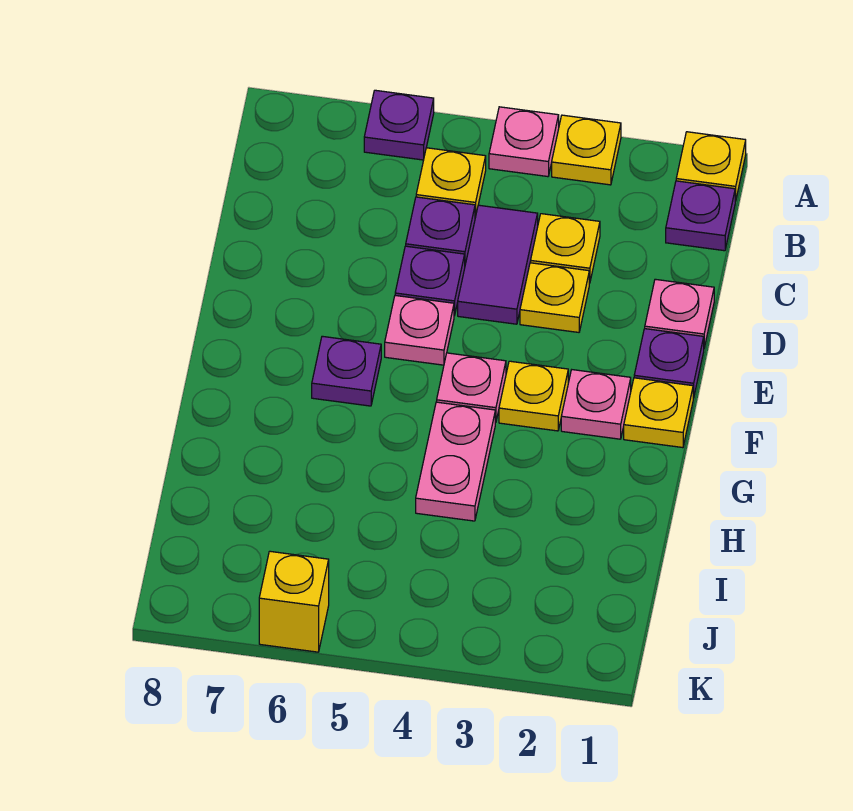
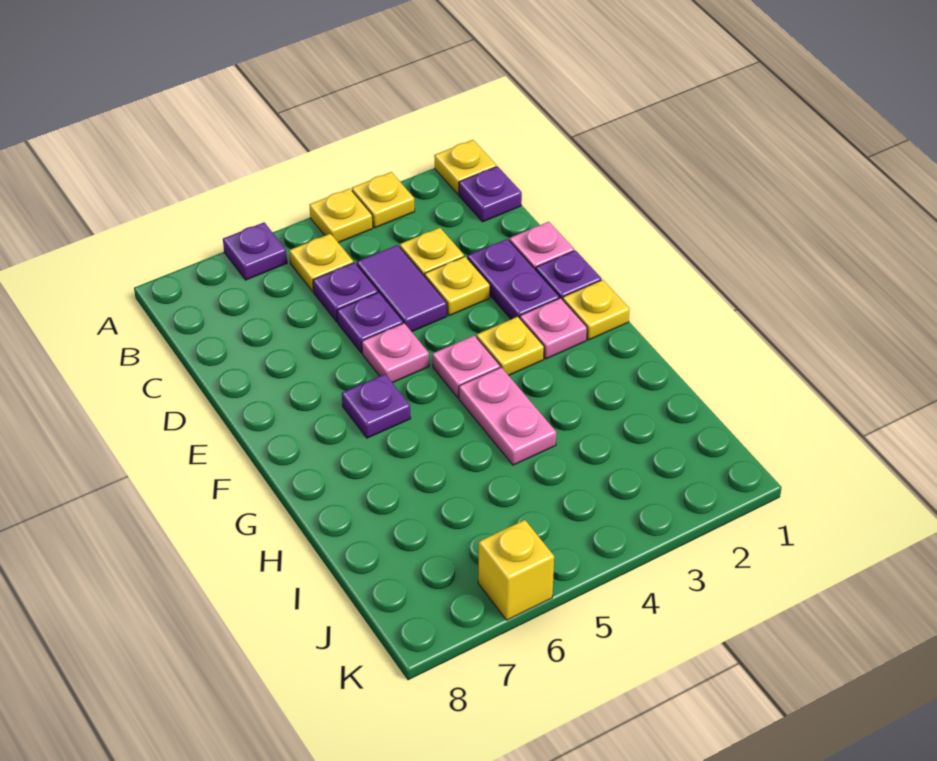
pink plate A4 level 1 -> yellow plate A4 level 1
none -> purple plate D2:E2 level 1

